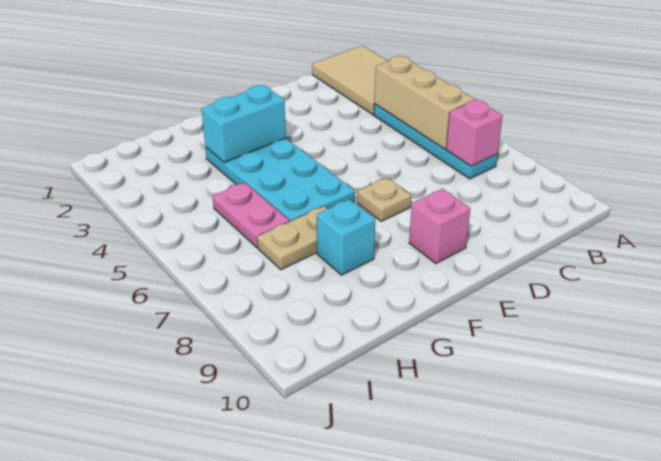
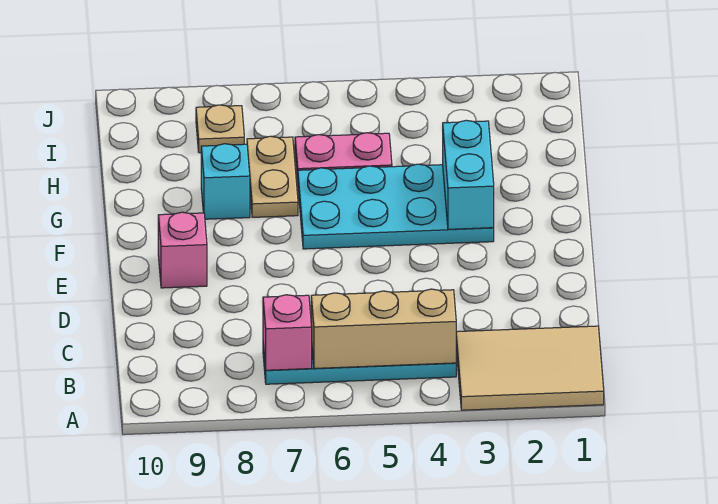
tan plate E7 level 1 -> tan plate I8 level 1

